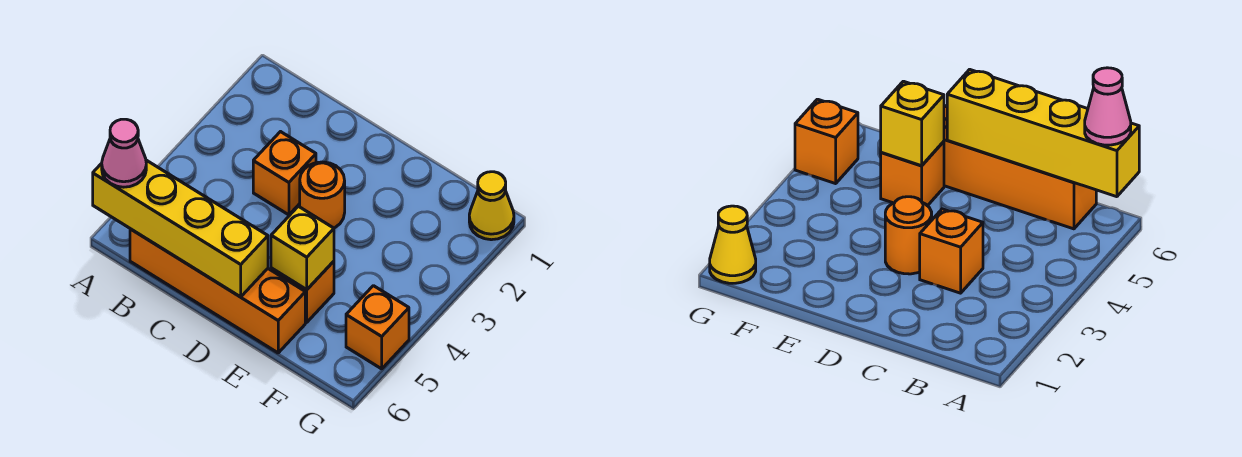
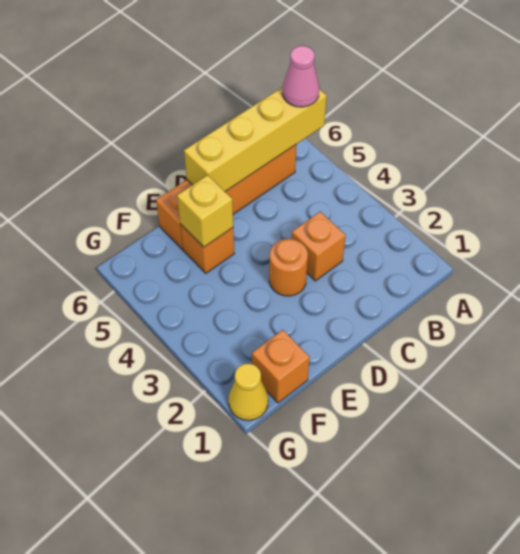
orange brick G5 level 1 -> orange brick F1 level 1

